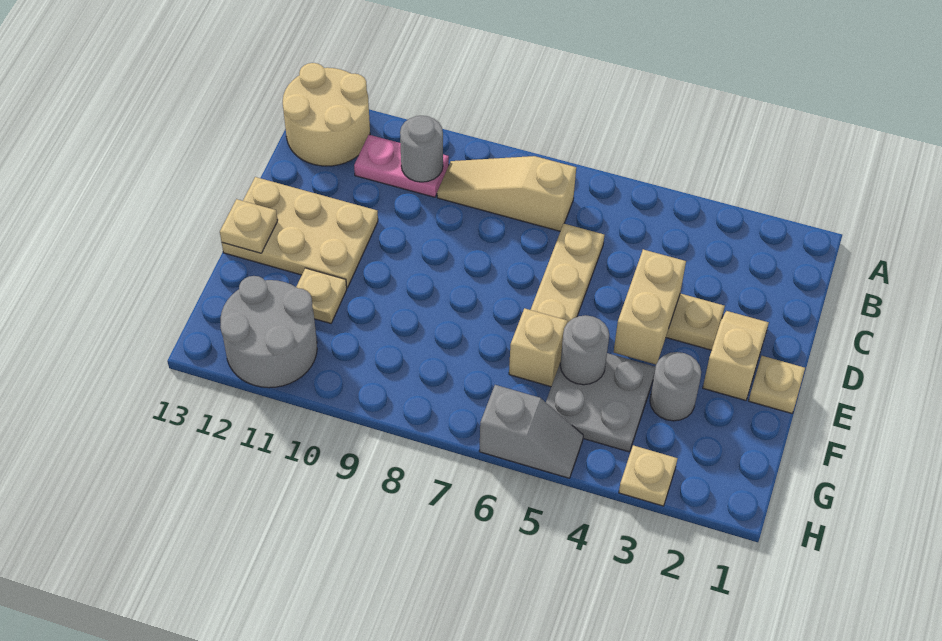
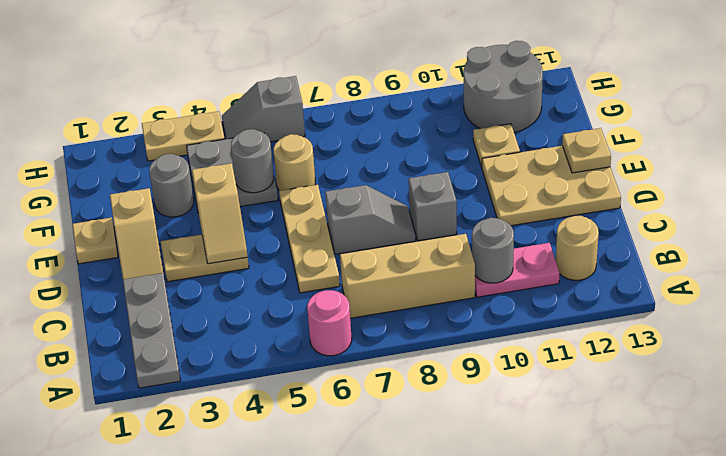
none -> grey plate A2:C2 level 1
none -> pink round brick A6 level 1
tan round brick A12:B13 level 1 -> tan round brick B12 level 1
tan slope B7:B9 level 1 top 7 -> tan brick B7:B9 level 1
tan brick D4:E4 level 2 -> tan slope D4:E4 level 2 top E
none -> grey slope D7:D8 level 1 top 7
none -> grey brick D9 level 1
tan brick F6 level 1 -> tan round brick F6 level 1
tan plate H3 level 1 -> tan plate H3:H4 level 1

